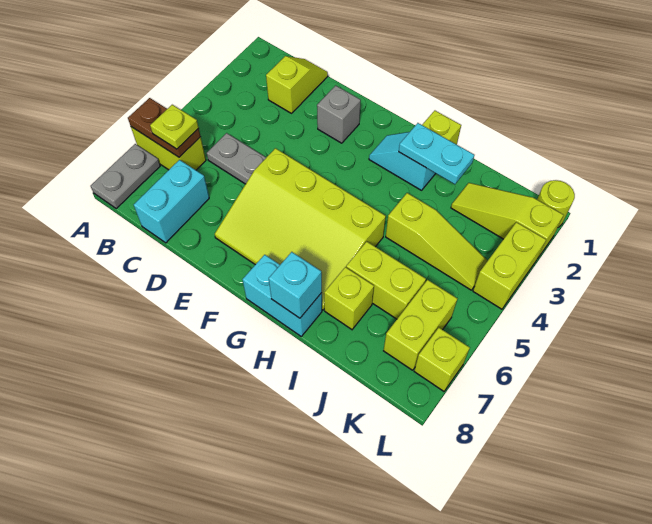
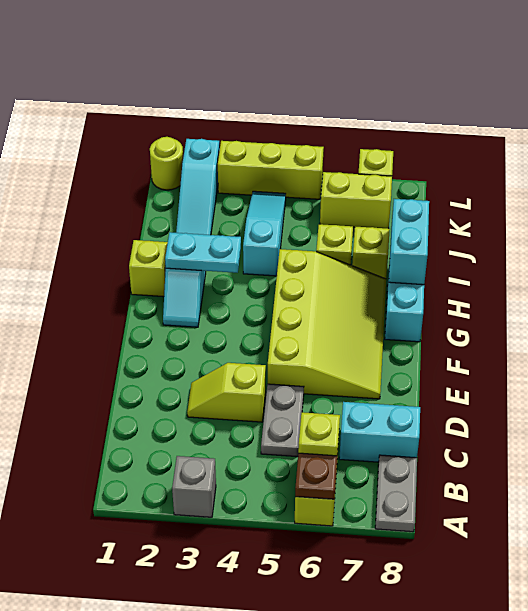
grey plate A7:A8 level 1 -> grey plate A8:B8 level 1
lime slope C1:C2 level 1 top 2 -> lime slope D3:D4 level 1 top 4
grey brick E2 level 1 -> grey brick A3 level 1
cyan plate H2:I2 level 2 -> cyan plate H2:H3 level 2
cyan brick H8 level 2 -> cyan brick H8:I8 level 2
lime slope I4:K4 level 1 top I -> cyan slope I4:K4 level 1 top I
lime brick I6:J6 level 1 -> lime brick I6 level 1
lime slope J2:L2 level 1 top L -> cyan slope J2:L2 level 1 top L
lime brick L3:L4 level 1 -> lime brick L3:L5 level 1

